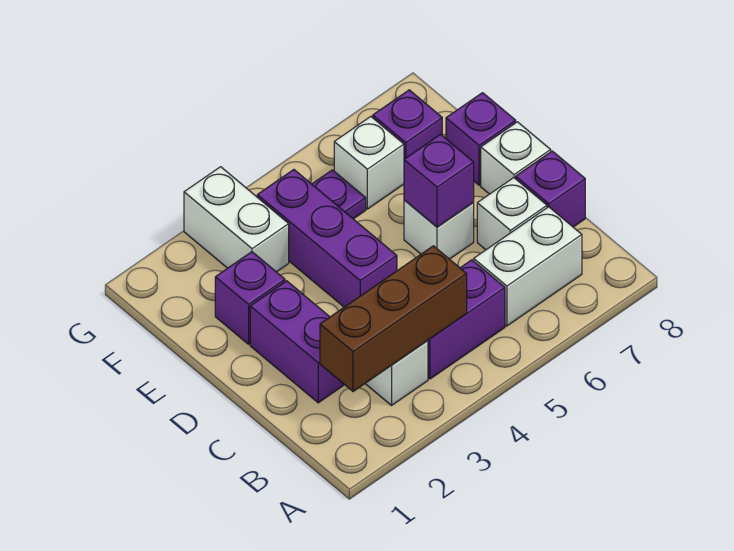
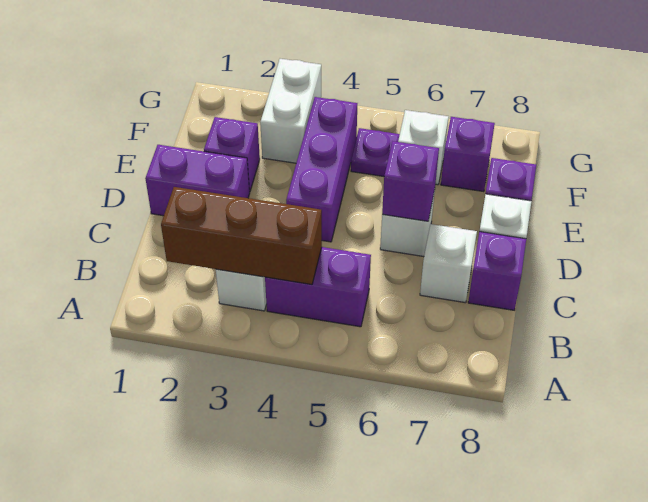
white brick B6:B7 level 1 -> none
purple brick C2:D2 level 1 -> purple brick D1:D2 level 1

